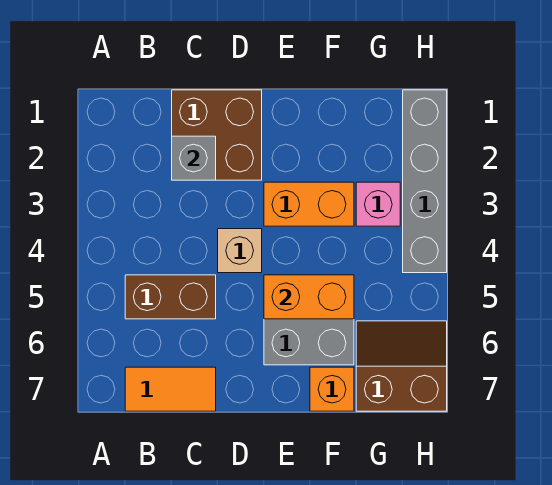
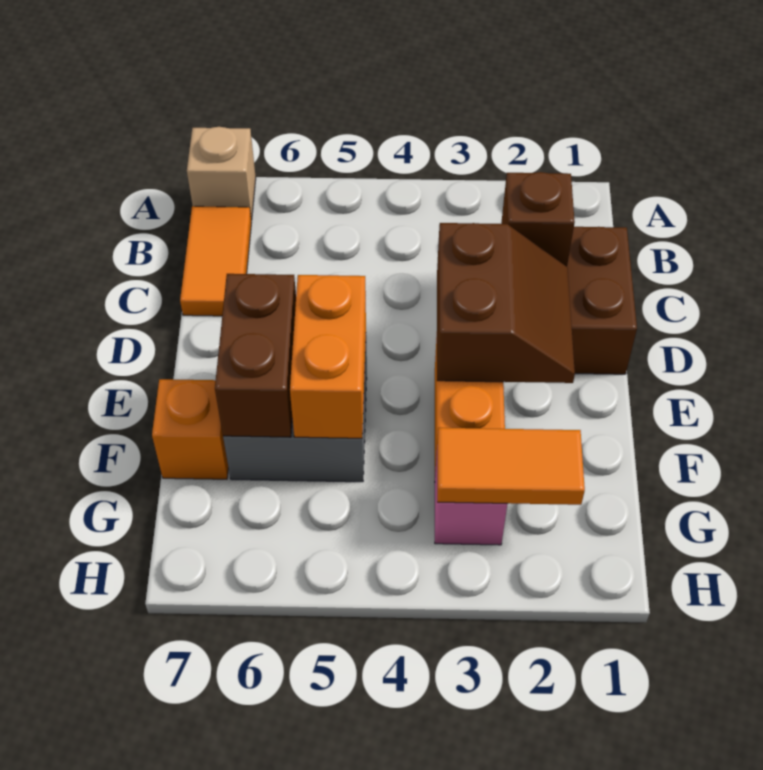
brown brick B5:C5 level 1 -> brown brick E6:F6 level 2
grey brick C2 level 2 -> brown brick C2 level 2
tan brick D4 level 1 -> tan brick A7 level 1
none -> orange tile G2:G3 level 2
brown slope G6:H7 level 1 top 7 -> brown slope D2:E3 level 2 top 3
grey brick H1:H4 level 1 -> none

